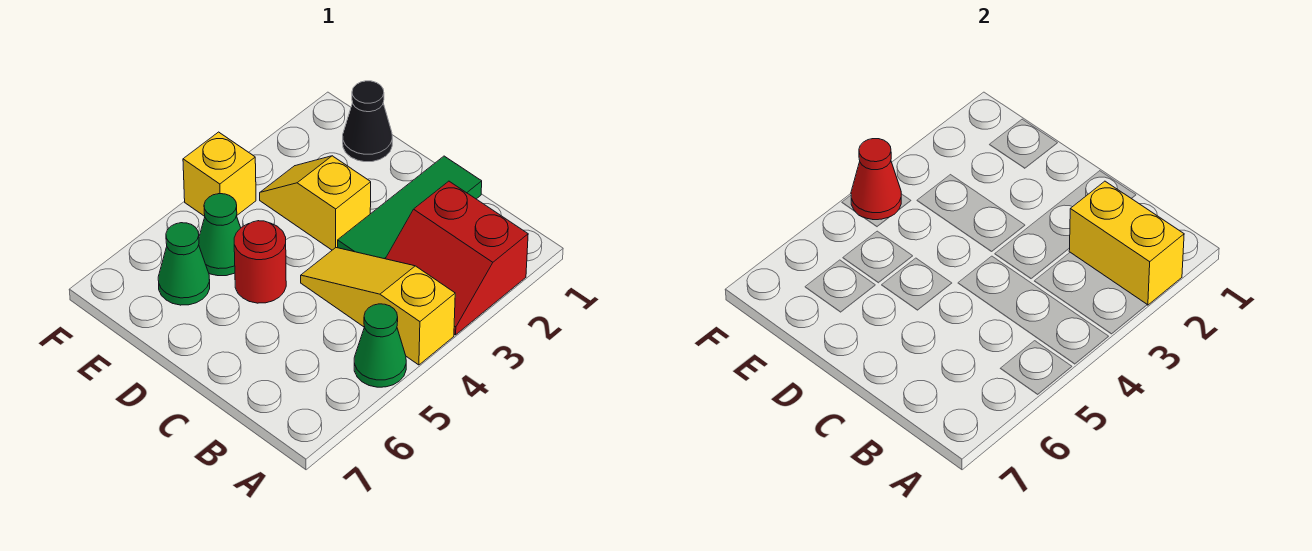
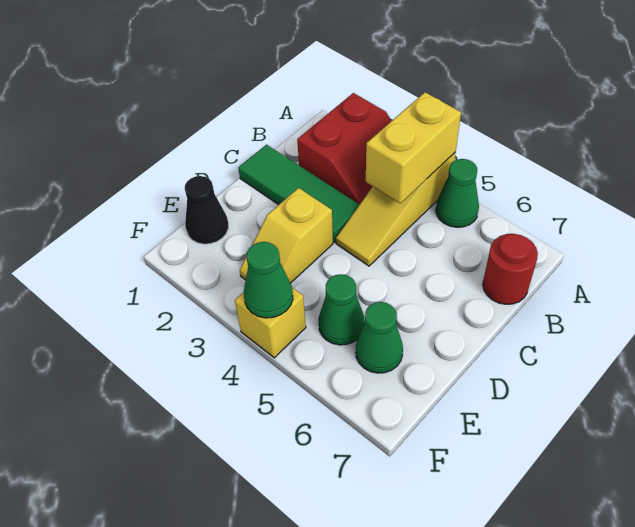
yellow brick A2:B2 level 2 -> yellow brick A4:B4 level 2
red round brick D5 level 1 -> red round brick B7 level 1
red cone F4 level 2 -> green cone F4 level 2

